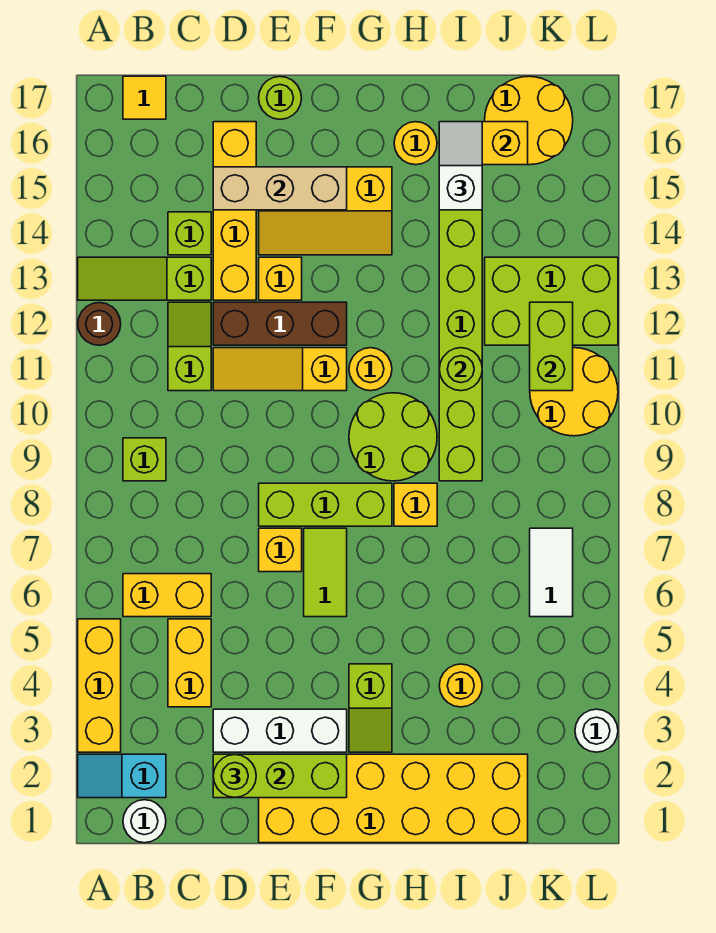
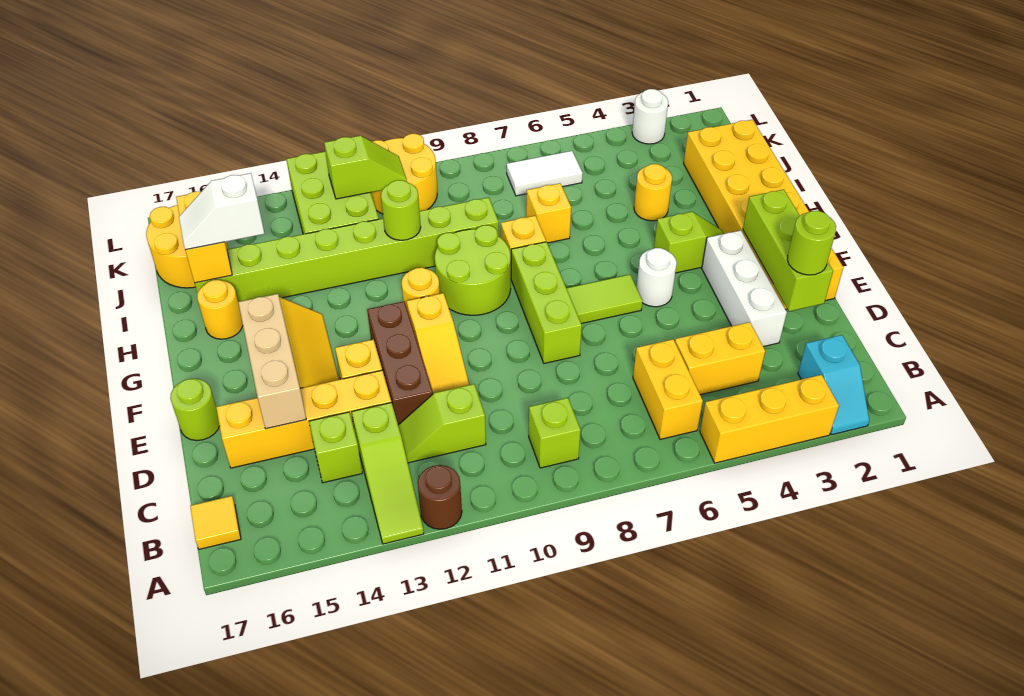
white round brick B1 level 1 -> white round brick F5 level 1
yellow brick E7 level 1 -> yellow brick I7 level 1
lime brick K11:K12 level 2 -> lime slope K11:K12 level 2 top 12

